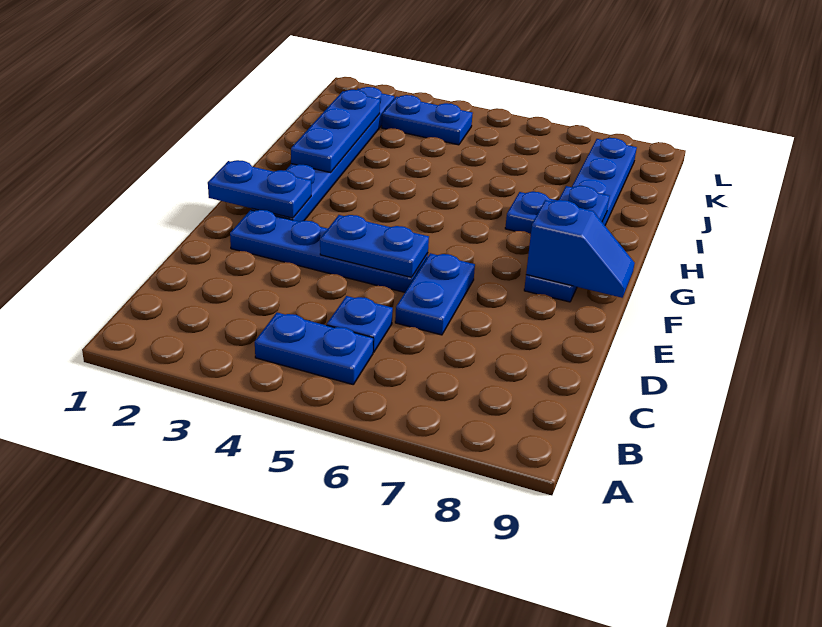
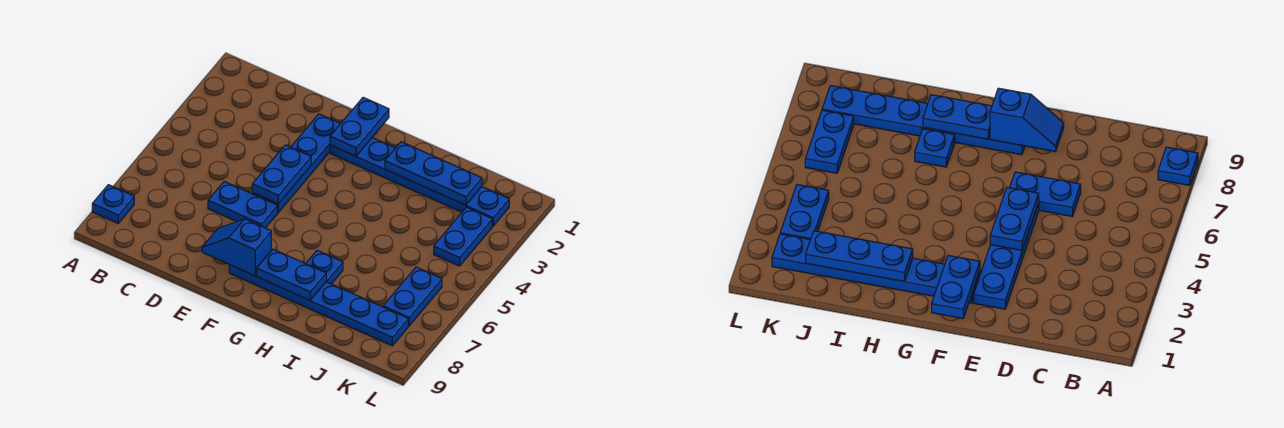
blue plate B4:B5 level 1 -> blue plate K6:K7 level 1
blue plate C5 level 1 -> blue plate A8 level 1
blue slope F8:F9 level 2 top 8 -> blue slope E8:F8 level 2 top F

